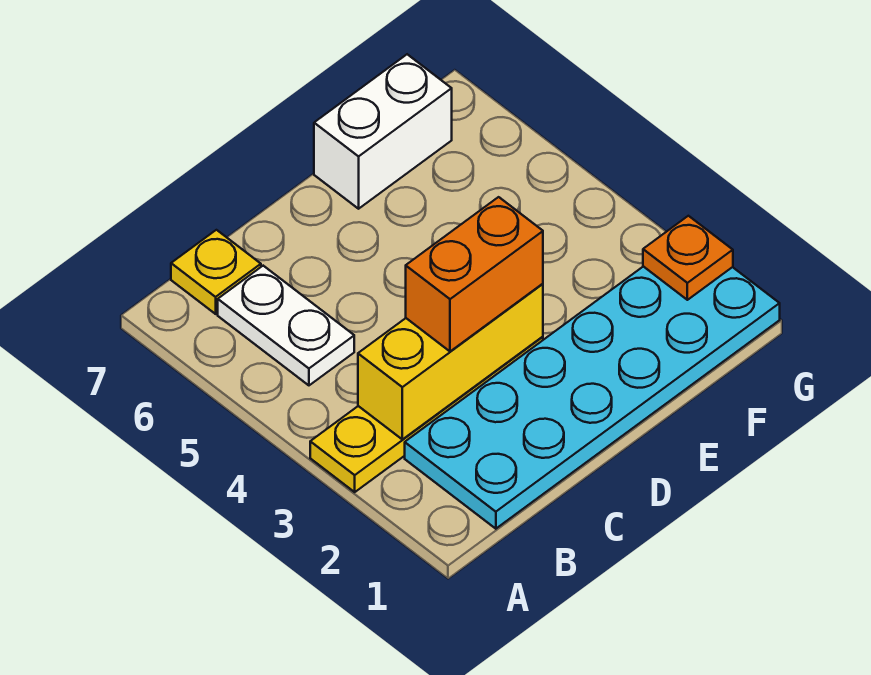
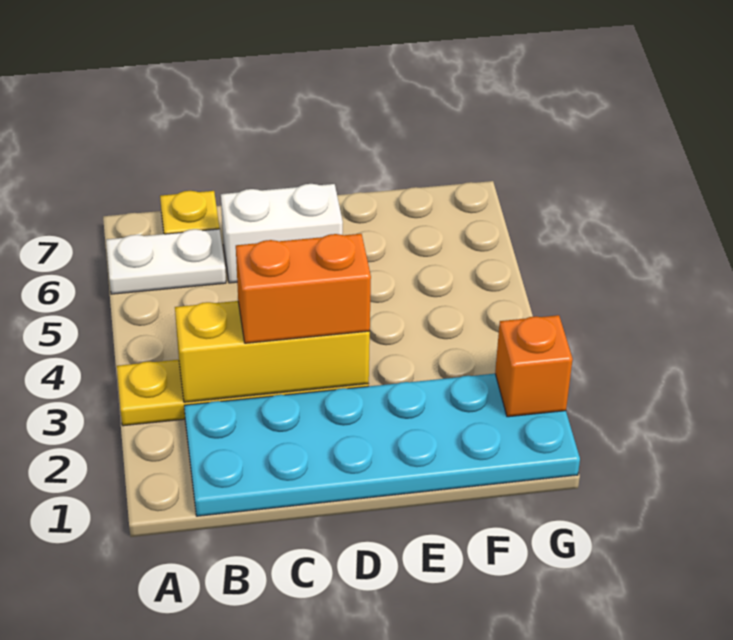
white plate B5:B6 level 1 -> white plate A6:B6 level 1
white brick E7:F7 level 1 -> white brick C6:D6 level 1
orange plate G2 level 2 -> orange brick G2 level 2

